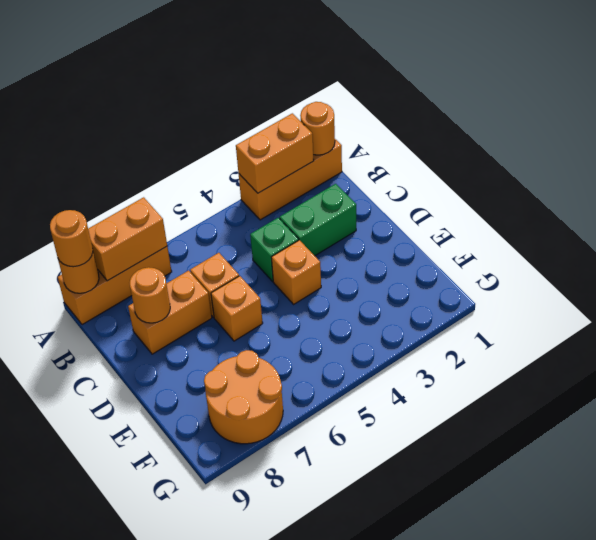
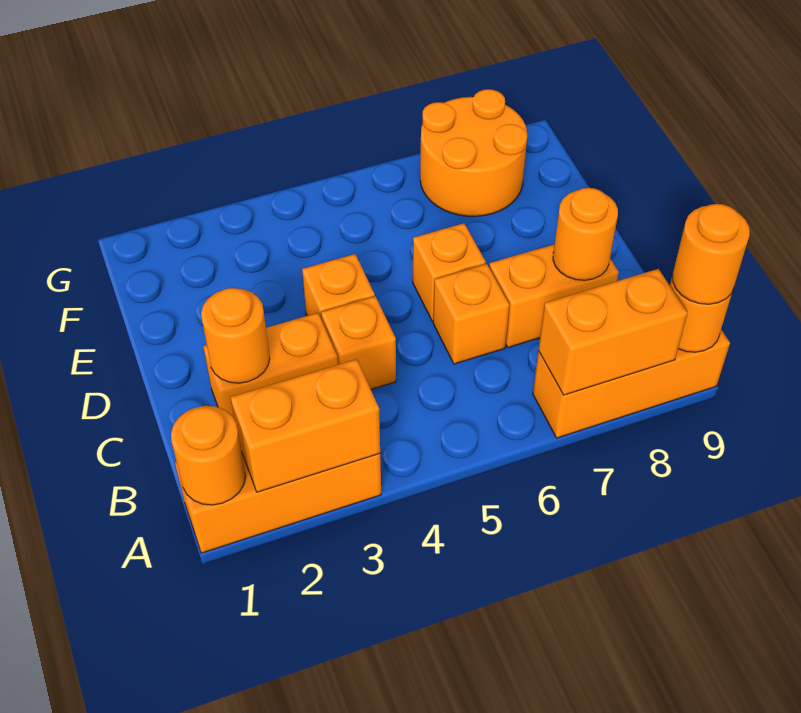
green brick C2:C3 level 1 -> orange brick C2:C3 level 1
none -> orange round brick C2 level 2
green brick C4 level 1 -> orange brick C4 level 1

